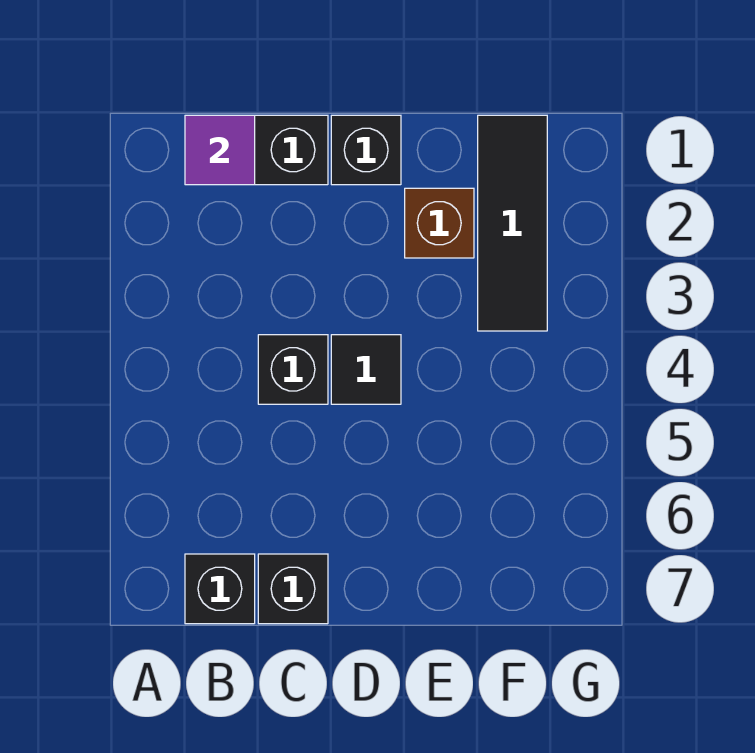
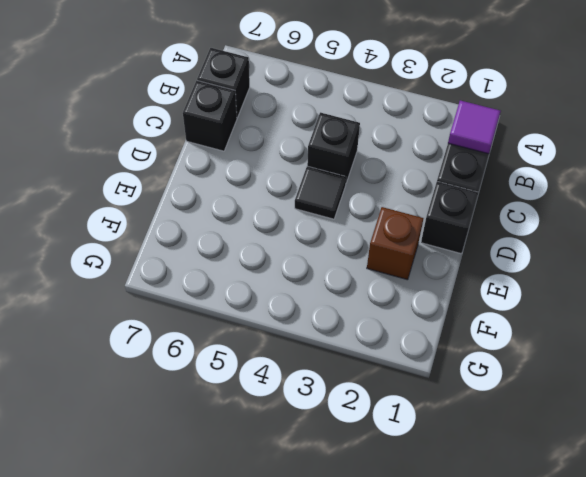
black tile F1:F3 level 1 -> none

